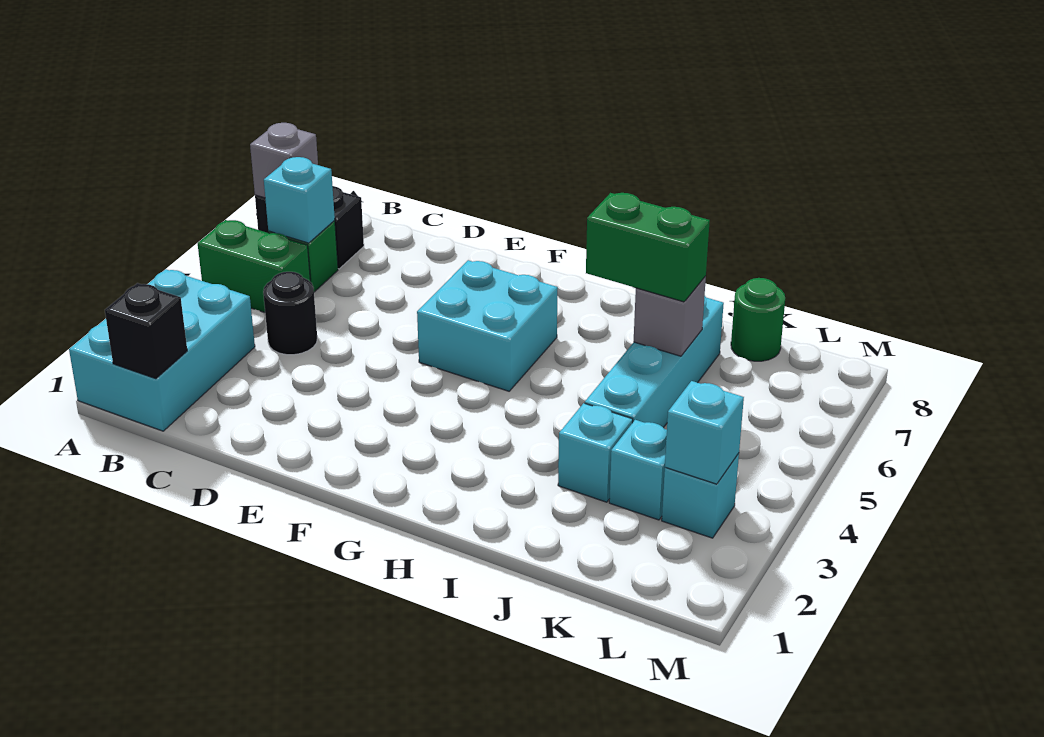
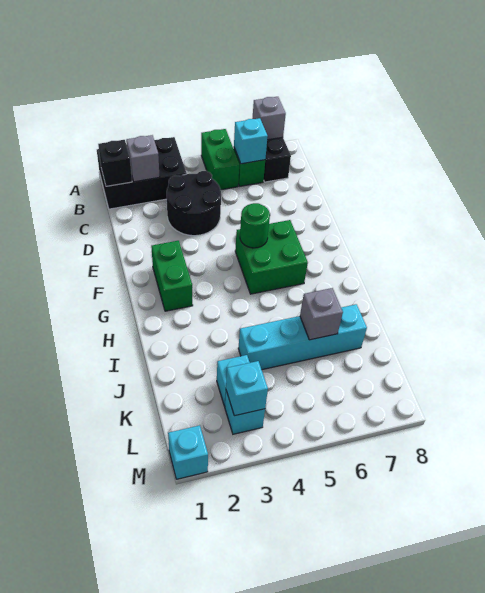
cyan brick A1:B3 level 1 -> black brick A1:B3 level 1
none -> grey brick B2 level 2
black round brick C4 level 1 -> black round brick C3:D4 level 1
cyan brick F5:G6 level 1 -> green brick F5:G6 level 1
green brick I6:J6 level 3 -> green brick F2:G2 level 1
cyan brick J3 level 1 -> cyan brick M1 level 1
green round brick K8 level 1 -> green round brick F5 level 2

